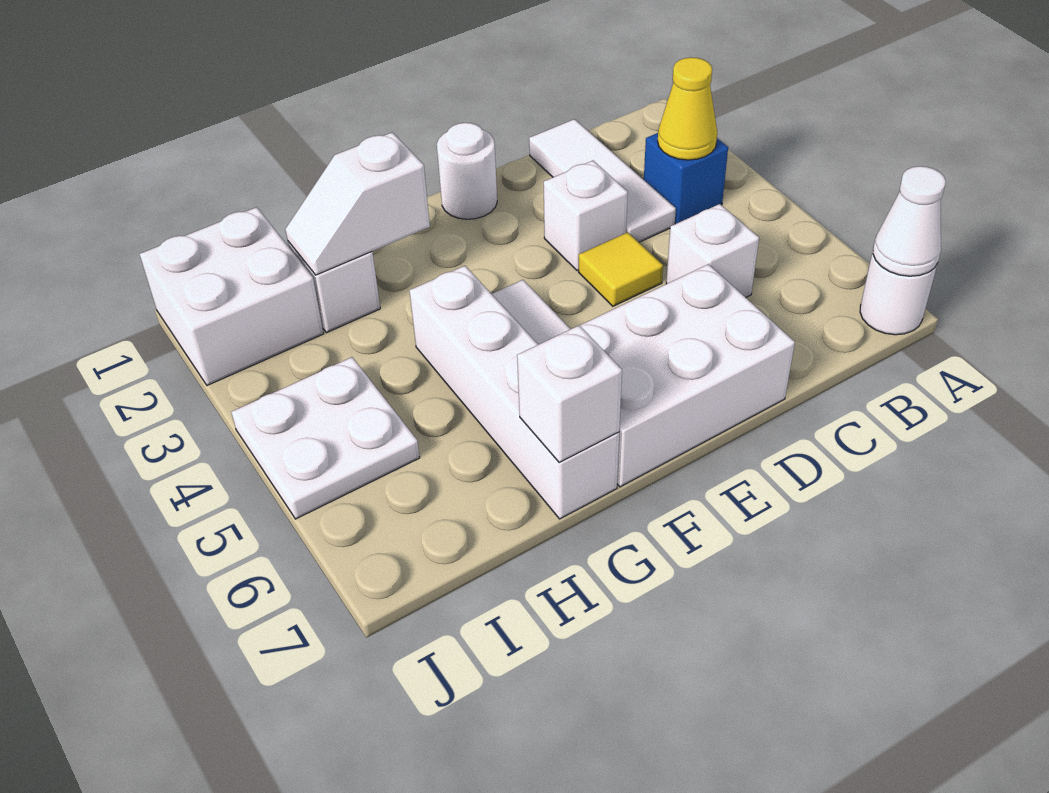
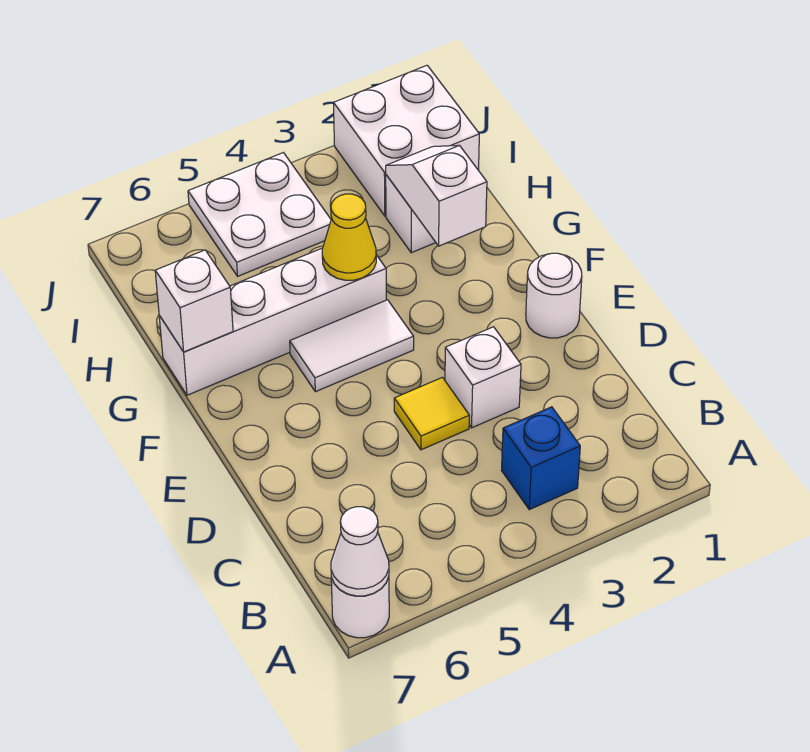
yellow cone B3 level 2 -> yellow cone G4 level 2
white tile C1:C3 level 1 -> none
white brick C5 level 1 -> none
white brick D6:F7 level 1 -> none

